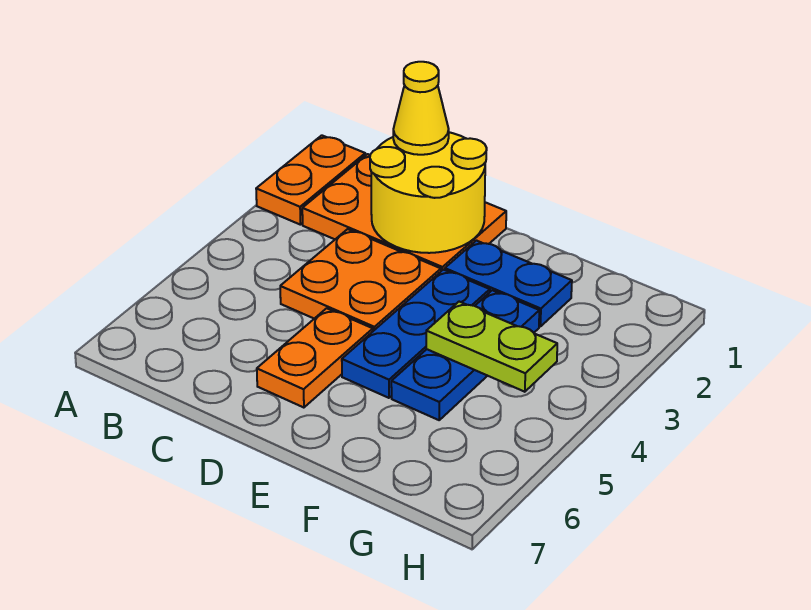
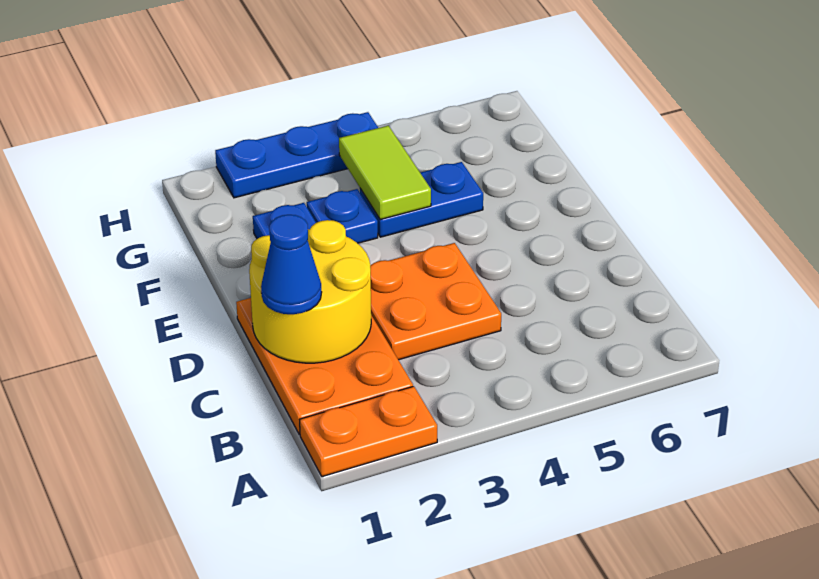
yellow cone C1 level 3 -> blue cone C1 level 3
orange plate D5:D6 level 1 -> none
blue plate E3:E5 level 1 -> blue plate H2:H4 level 1
lime plate F4:G4 level 2 -> lime tile F4:G4 level 2

